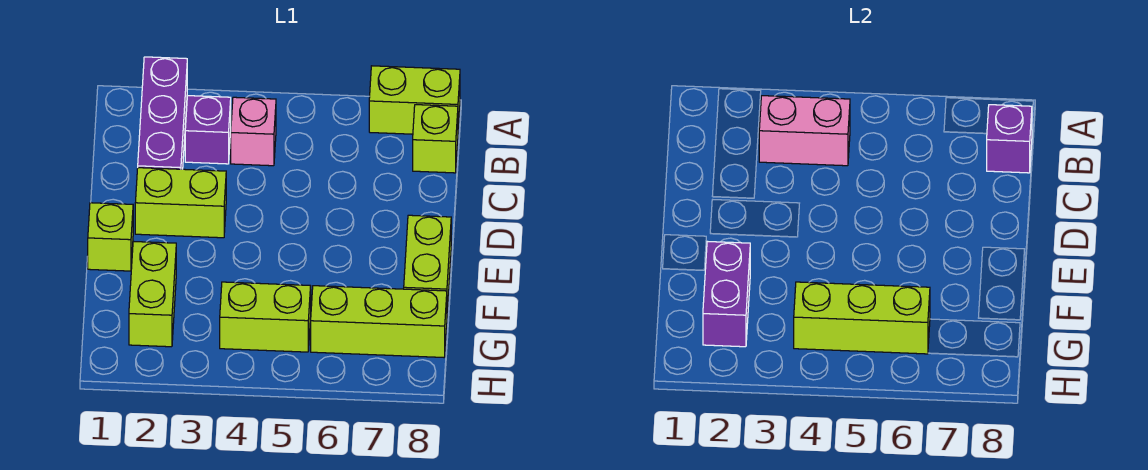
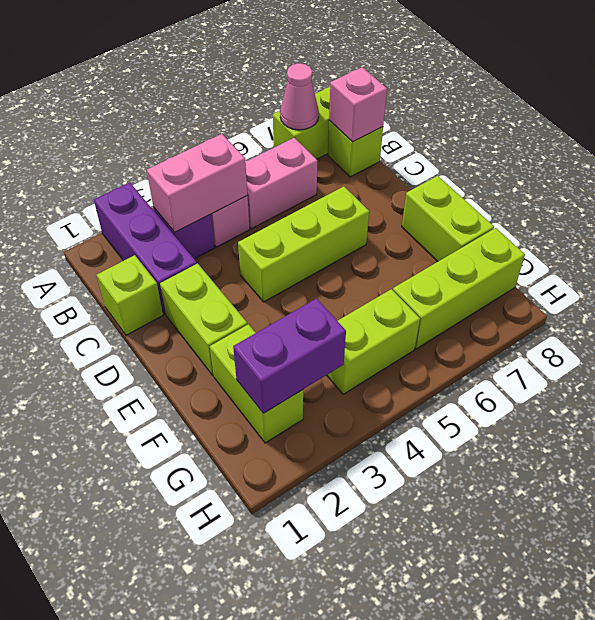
none -> pink cone A7 level 2
none -> pink brick B5:B6 level 1
purple brick B8 level 2 -> pink brick B8 level 2
lime brick D2:D3 level 1 -> lime brick D2:E2 level 1
lime brick E1 level 1 -> lime brick C1 level 1
purple brick F2:G2 level 2 -> purple brick G2:G3 level 2
lime brick G4:G6 level 2 -> lime brick D4:D6 level 1

